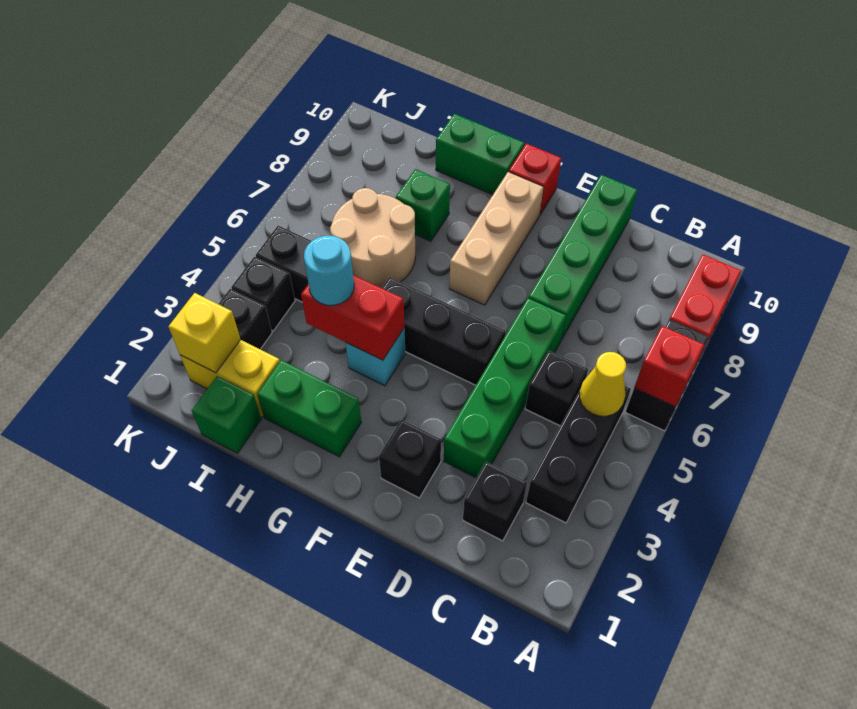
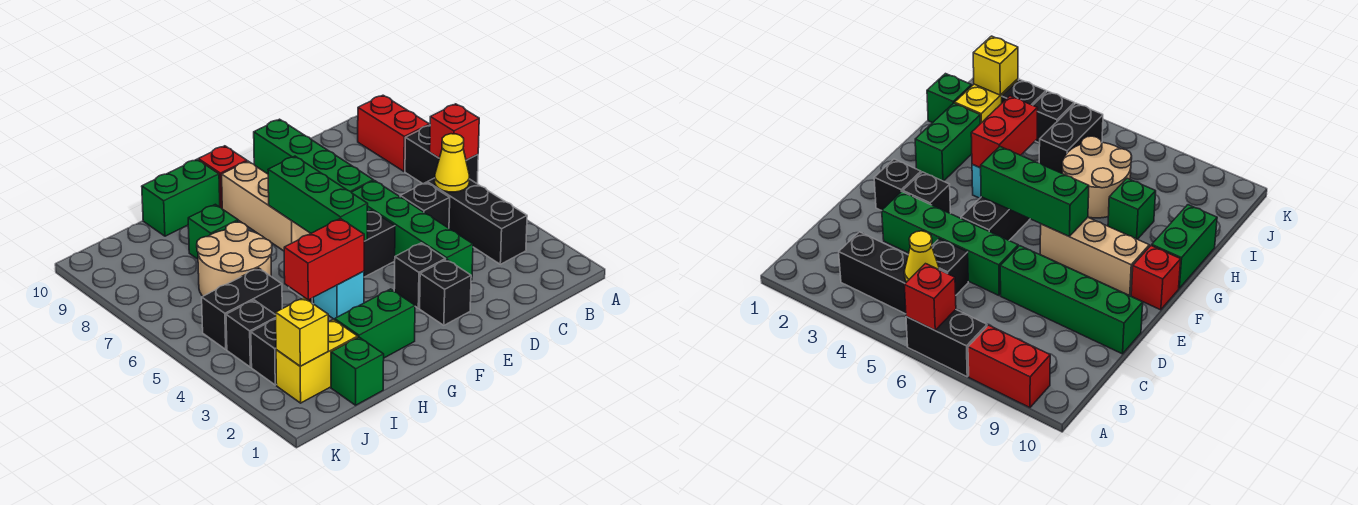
black brick C2 level 1 -> black brick E3 level 1
none -> green brick F5:F7 level 2
cyan round brick H4 level 3 -> none

